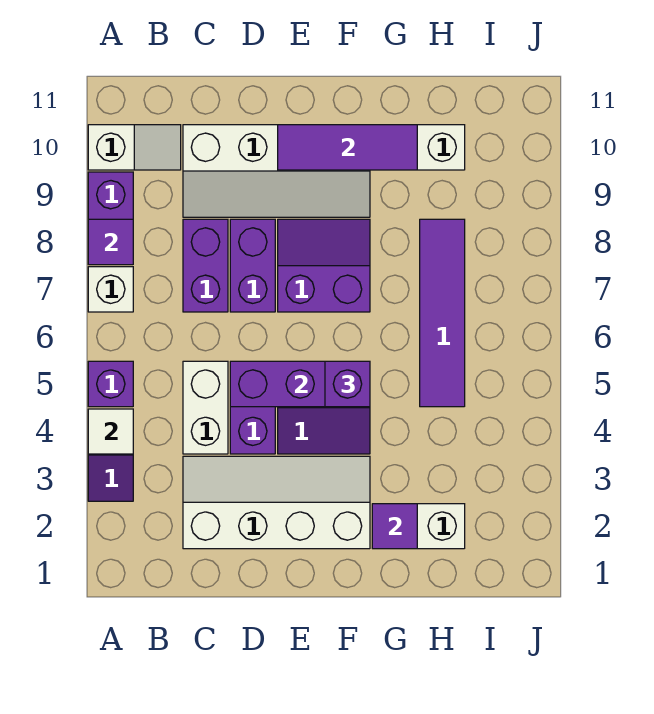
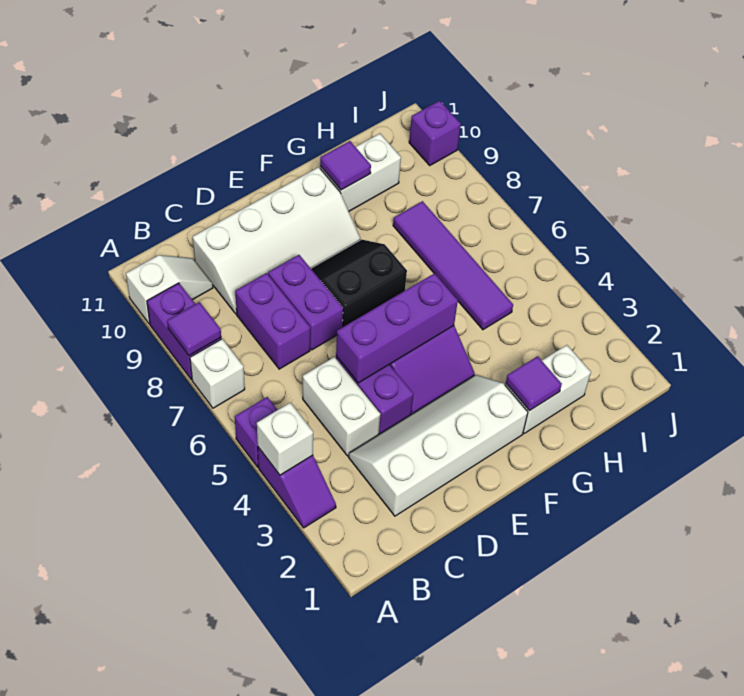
white tile A4 level 2 -> white brick A4 level 2
purple slope E7:F8 level 1 top 7 -> black slope E7:F8 level 1 top 7
purple tile E10:G10 level 2 -> purple tile G10 level 2
purple brick F5 level 3 -> purple brick J10 level 1

